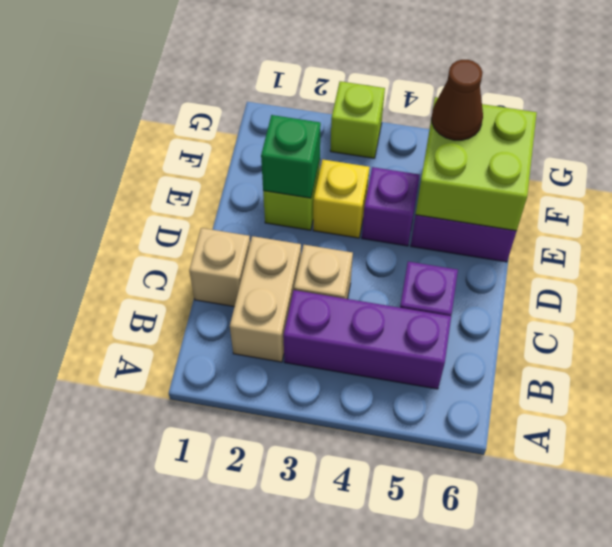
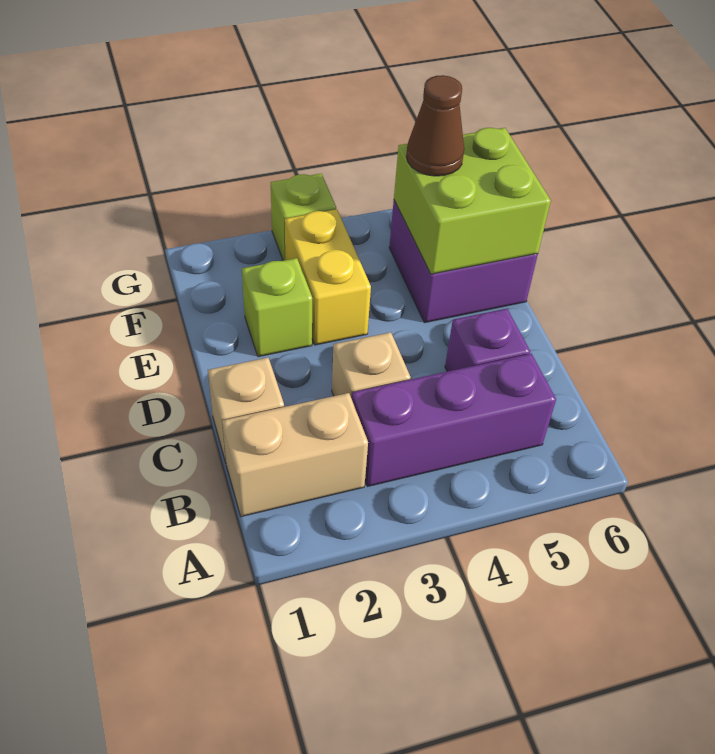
tan brick B2:C2 level 1 -> tan brick B1:B2 level 1
green brick E2 level 2 -> none
yellow brick E3 level 1 -> yellow brick E3:F3 level 1
purple brick E4 level 1 -> none

